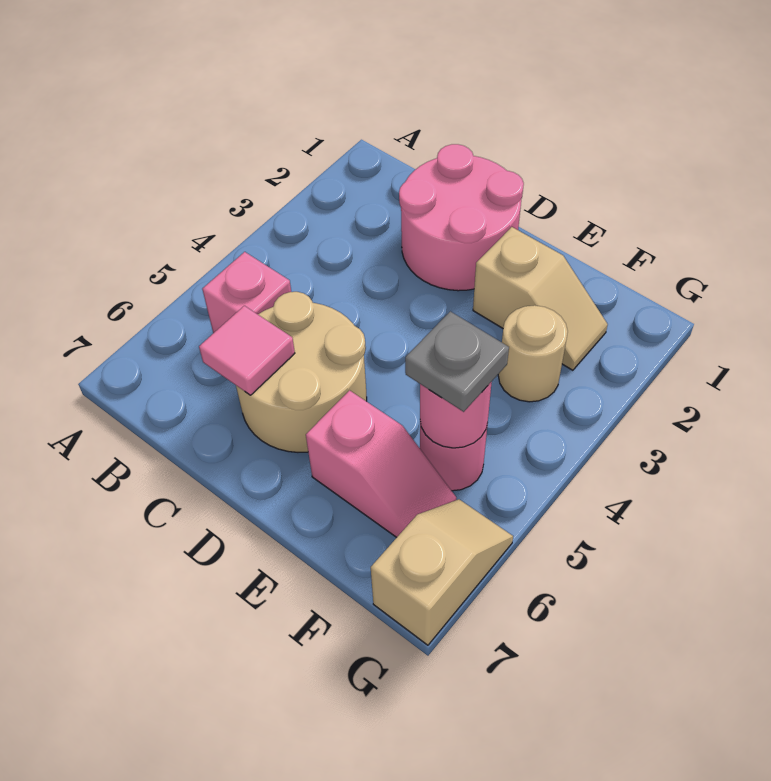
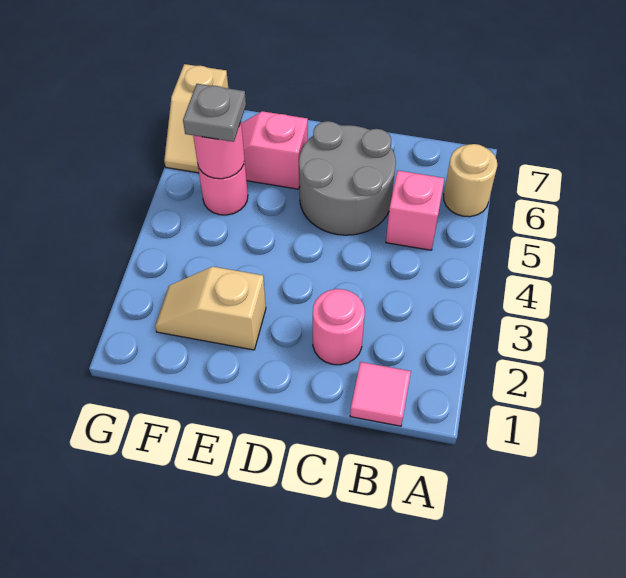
pink round brick C1:D2 level 1 -> pink round brick C2 level 1
tan round brick C5:D6 level 1 -> grey round brick C5:D6 level 1
pink tile C6 level 2 -> pink tile B1 level 1
tan round brick F3 level 1 -> tan round brick A6 level 1

